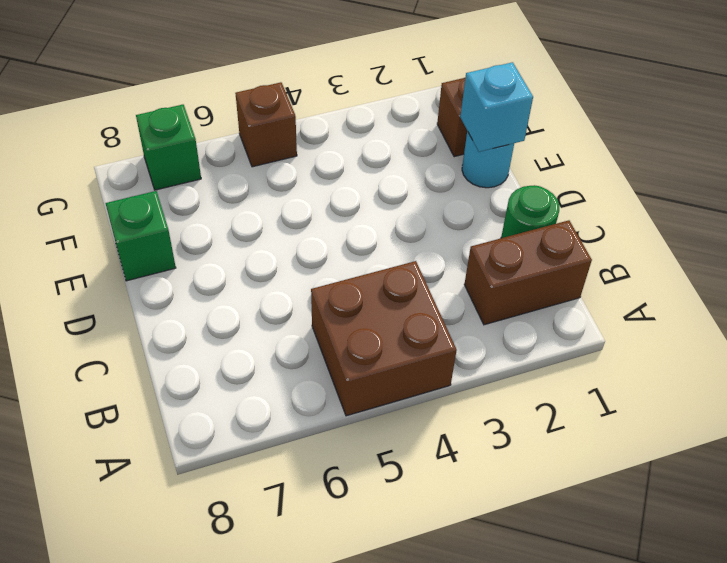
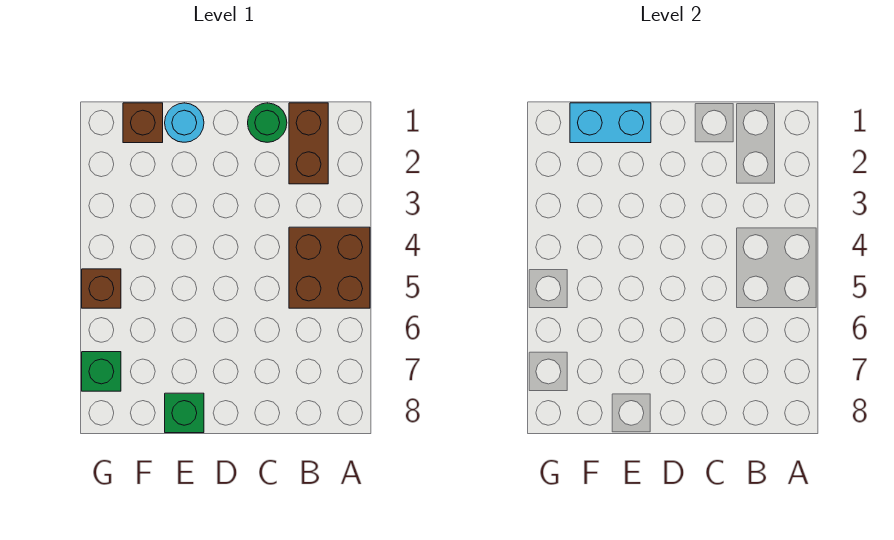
cyan brick E1 level 2 -> cyan brick E1:F1 level 2

